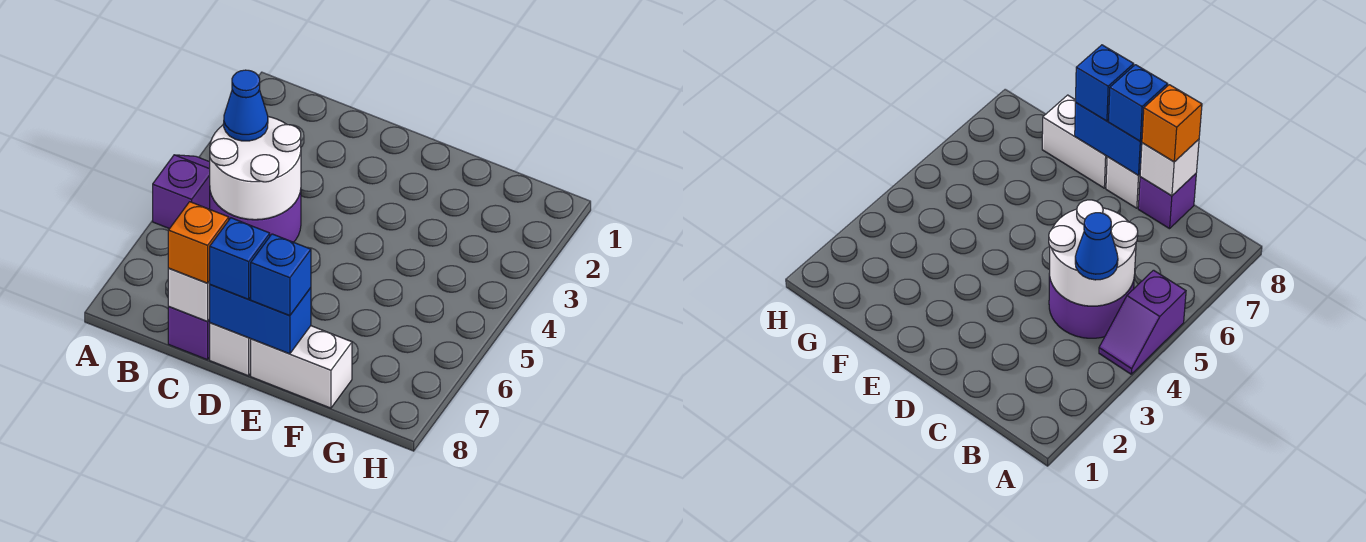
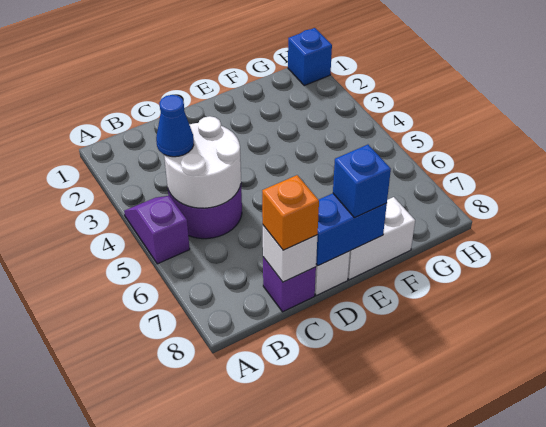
blue brick D8 level 3 -> blue brick H1 level 1

